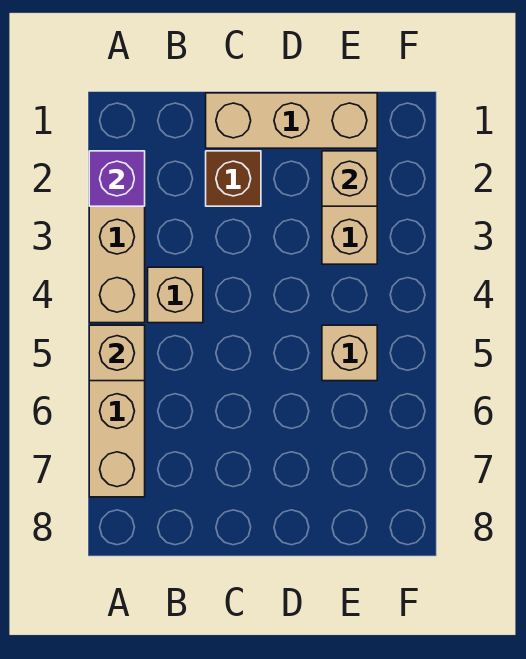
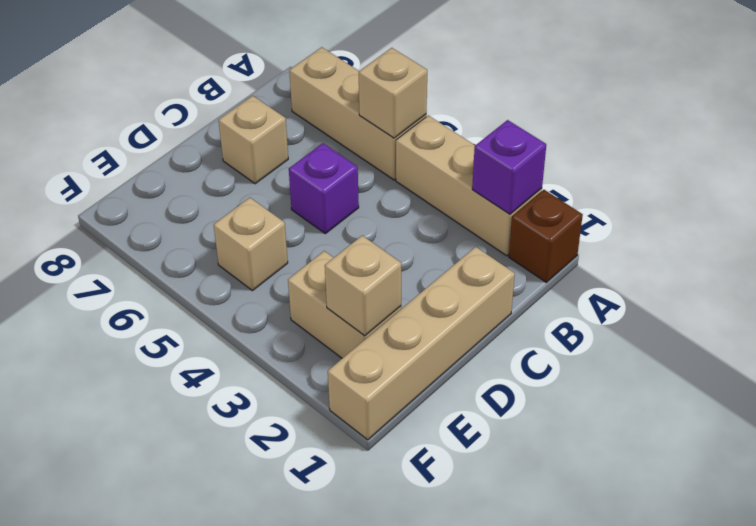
tan brick B4 level 1 -> tan brick C7 level 1
tan brick C1:E1 level 1 -> tan brick C1:F1 level 1
brown brick C2 level 1 -> brown brick A1 level 1
none -> purple brick C5 level 1

